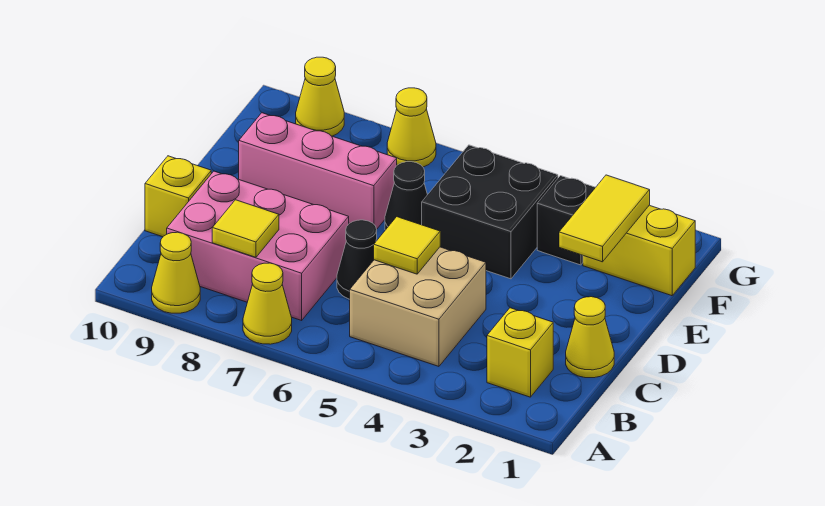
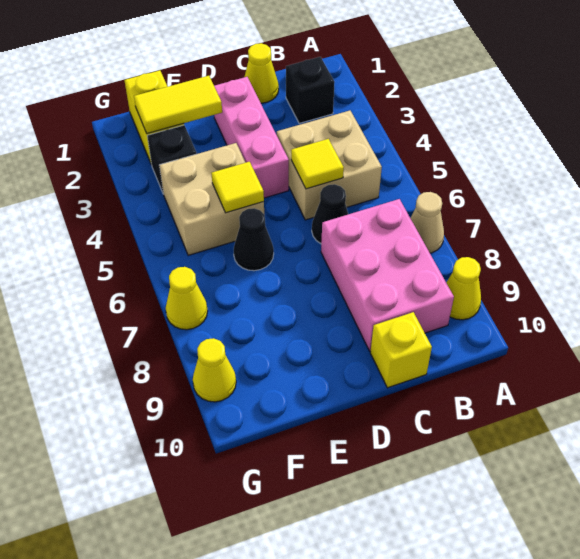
yellow cone A7 level 1 -> tan cone A7 level 1
yellow brick B2 level 1 -> black brick B2 level 1
yellow tile B8 level 2 -> yellow tile E5 level 2
black brick E4:F5 level 1 -> tan brick E4:F5 level 1
pink brick E7:E9 level 1 -> pink brick D2:D4 level 1

